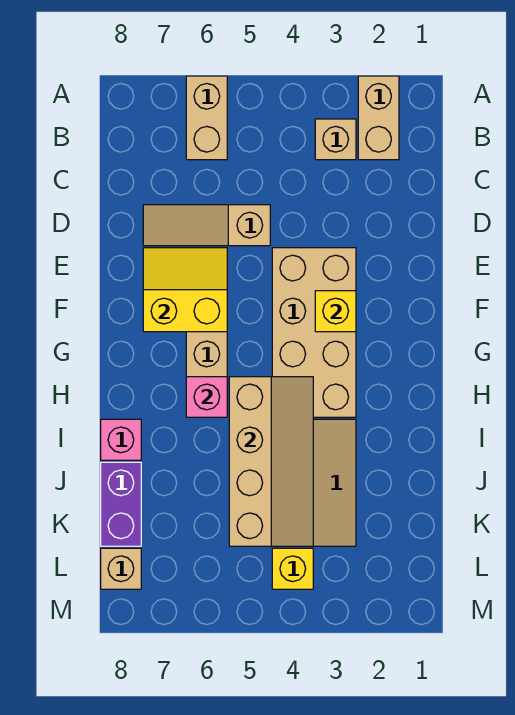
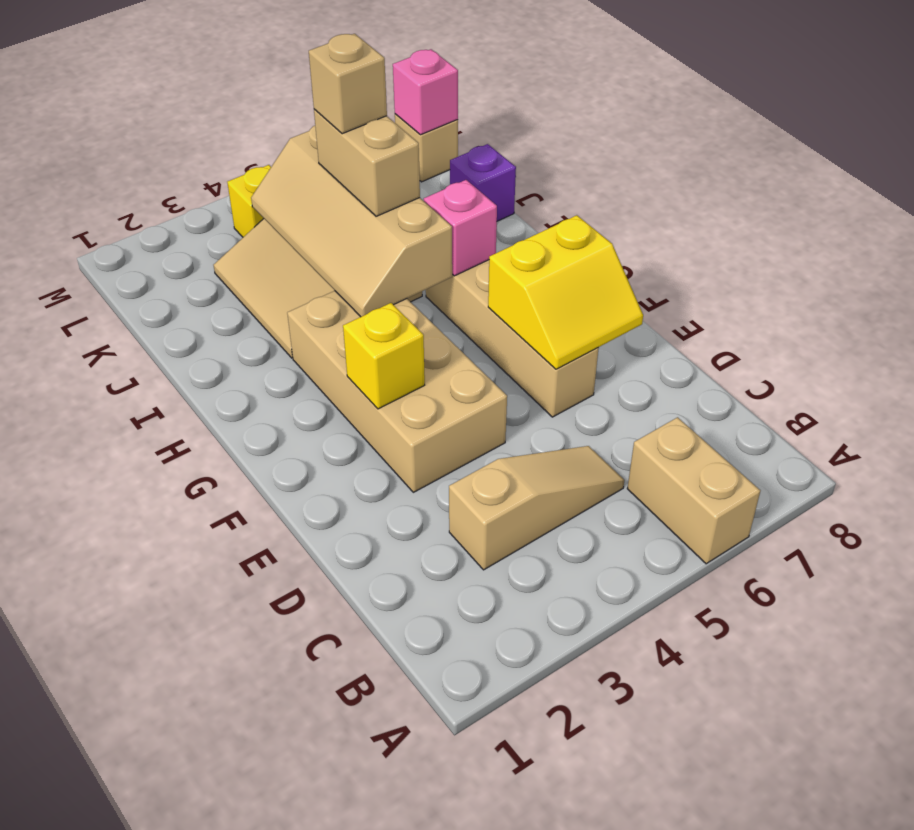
tan brick A2:B2 level 1 -> tan brick I5:J5 level 3
tan brick B3 level 1 -> tan brick J5 level 4
tan slope D5:D7 level 1 top 5 -> tan slope C3:C5 level 1 top 3
pink brick I8 level 1 -> pink brick L8 level 2
purple brick J8:K8 level 1 -> purple brick J8 level 1

